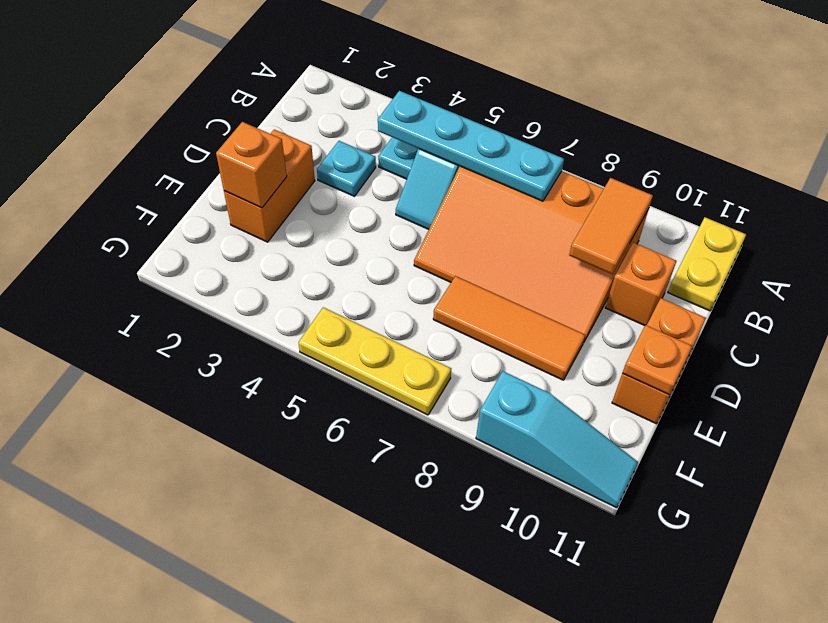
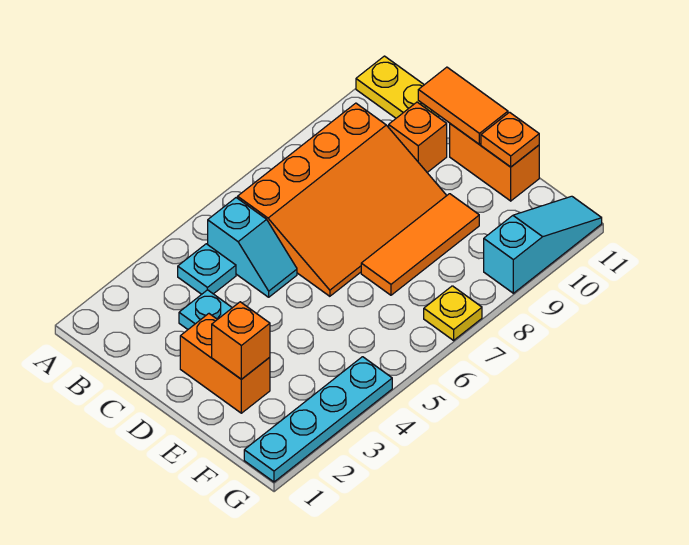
cyan plate B4:B7 level 2 -> cyan plate G1:G4 level 1
orange tile B9:C9 level 2 -> orange tile C11:D11 level 2
yellow plate G5:G7 level 1 -> yellow plate G7 level 1

